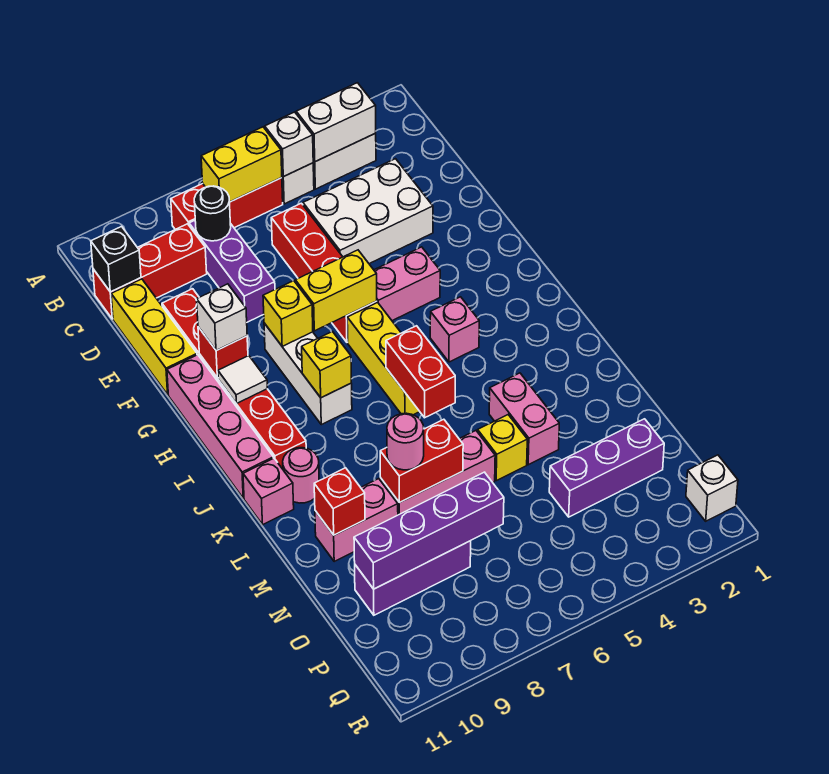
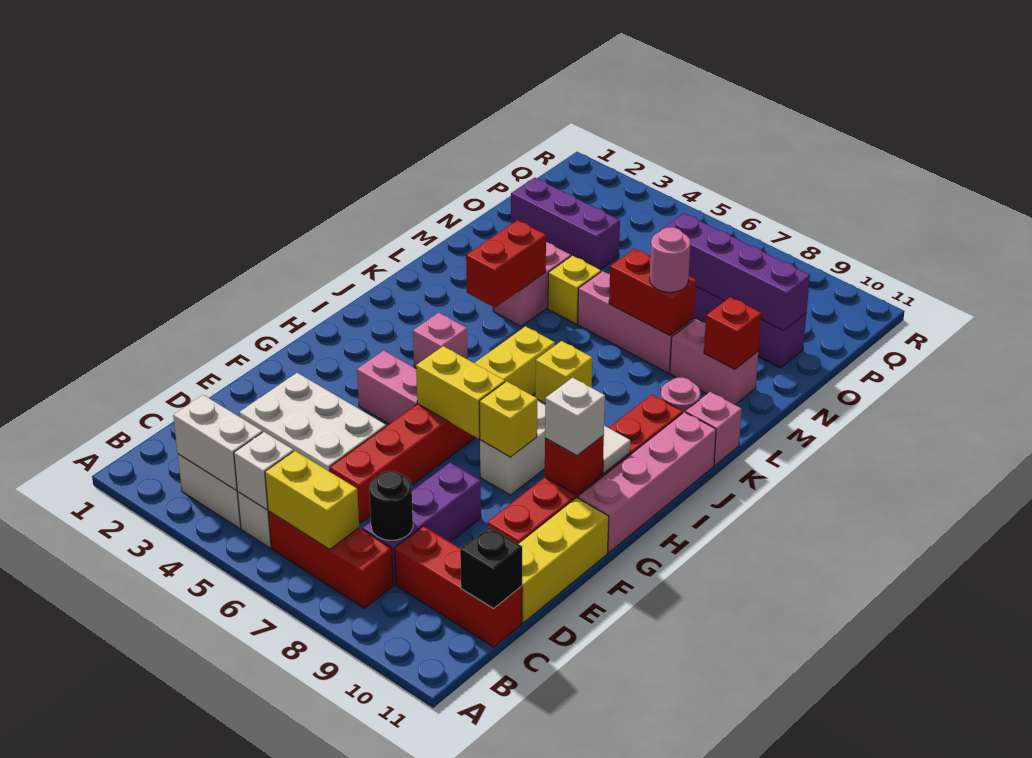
red brick J6:K6 level 2 -> red brick K4:L4 level 2
white brick Q1 level 1 -> none

